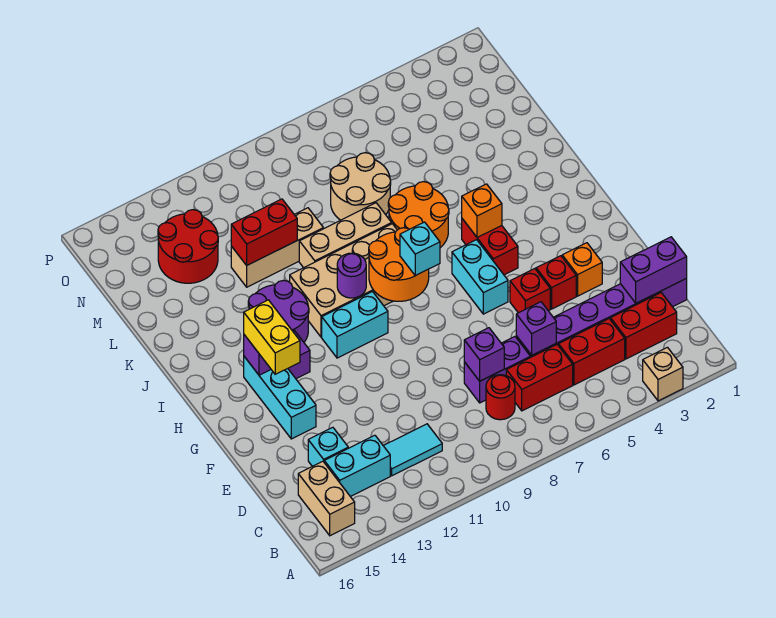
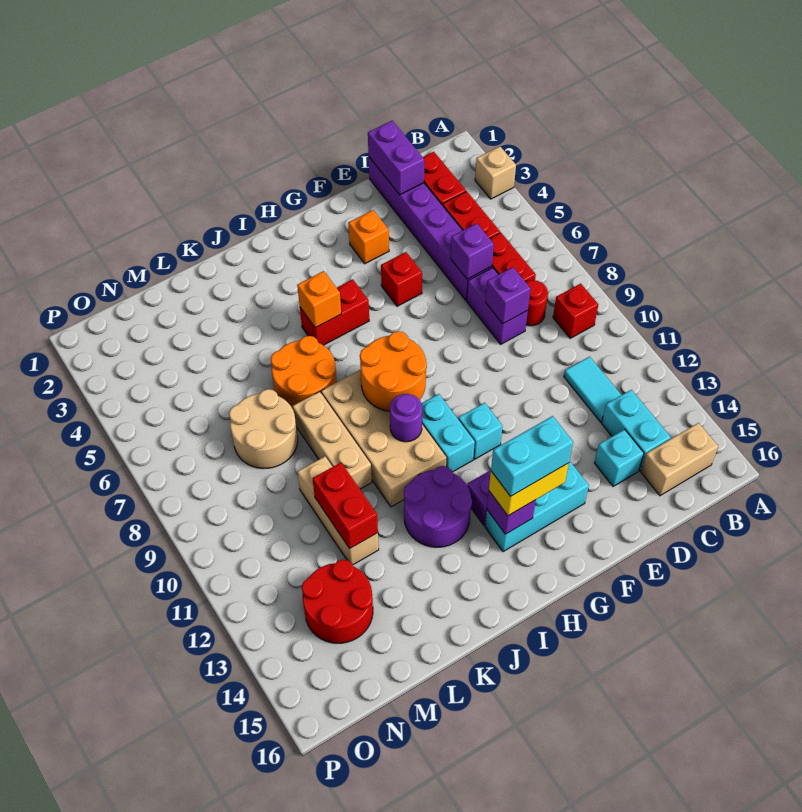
red brick F4 level 1 -> red brick B9 level 1
cyan brick G6:H6 level 1 -> cyan brick G14:H14 level 4
cyan brick H8 level 3 -> cyan brick G11 level 1

